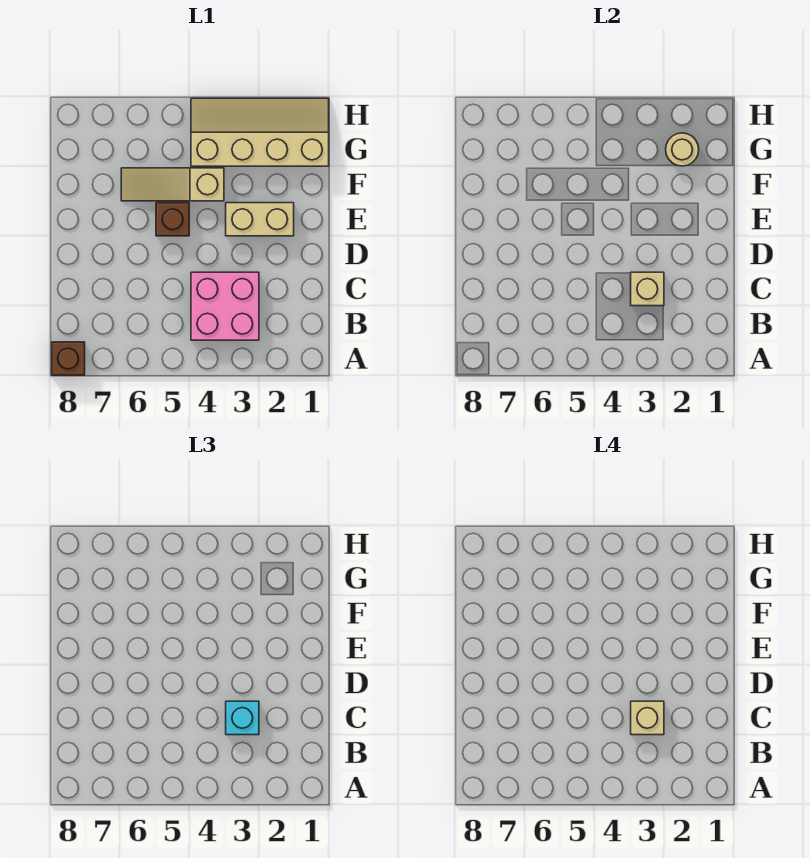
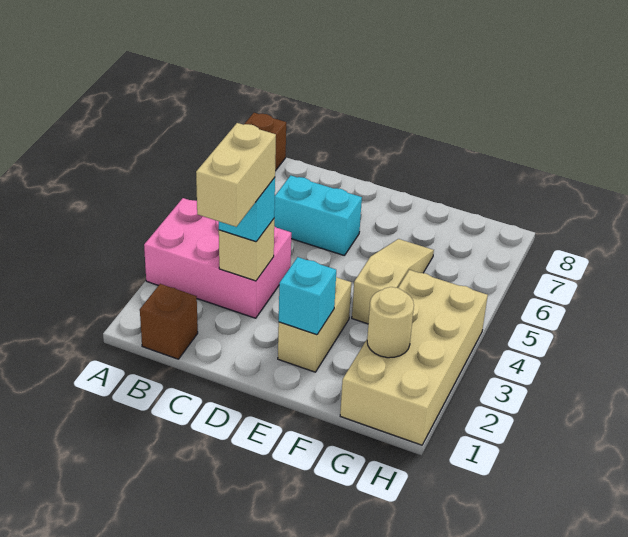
pink brick B3:C4 level 1 -> pink brick A3:C4 level 1
tan brick C3 level 4 -> tan brick C2:C3 level 4
none -> cyan brick C6:D6 level 1
none -> cyan brick E2 level 2
brown brick E5 level 1 -> brown brick B1 level 1
tan slope G1:H4 level 1 top G -> tan brick G1:H4 level 1

